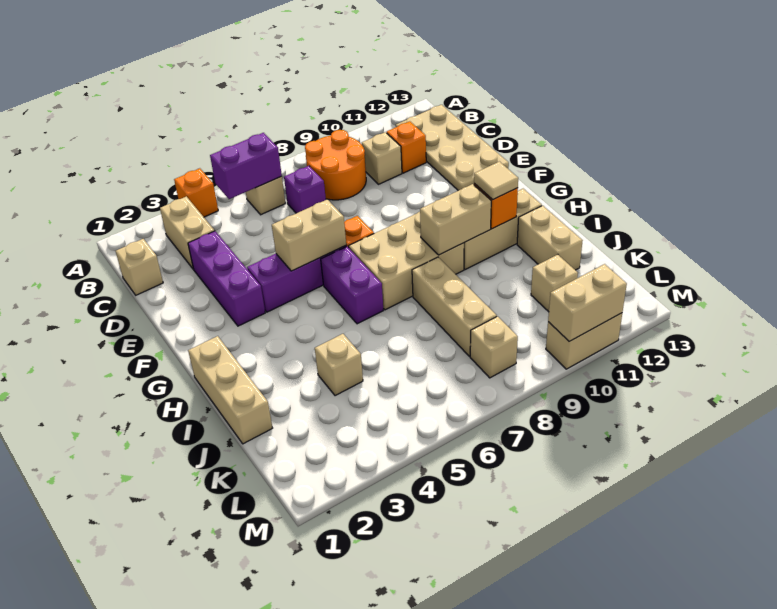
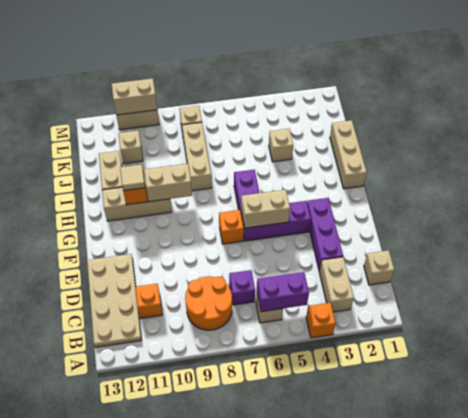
tan brick C10 level 1 -> none
tan brick G7:H9 level 1 -> none

